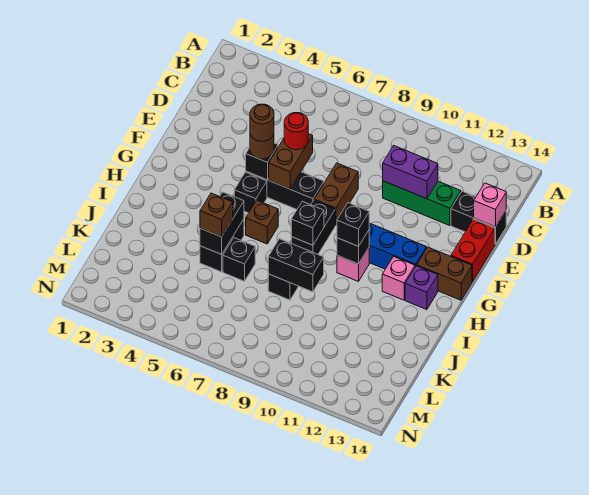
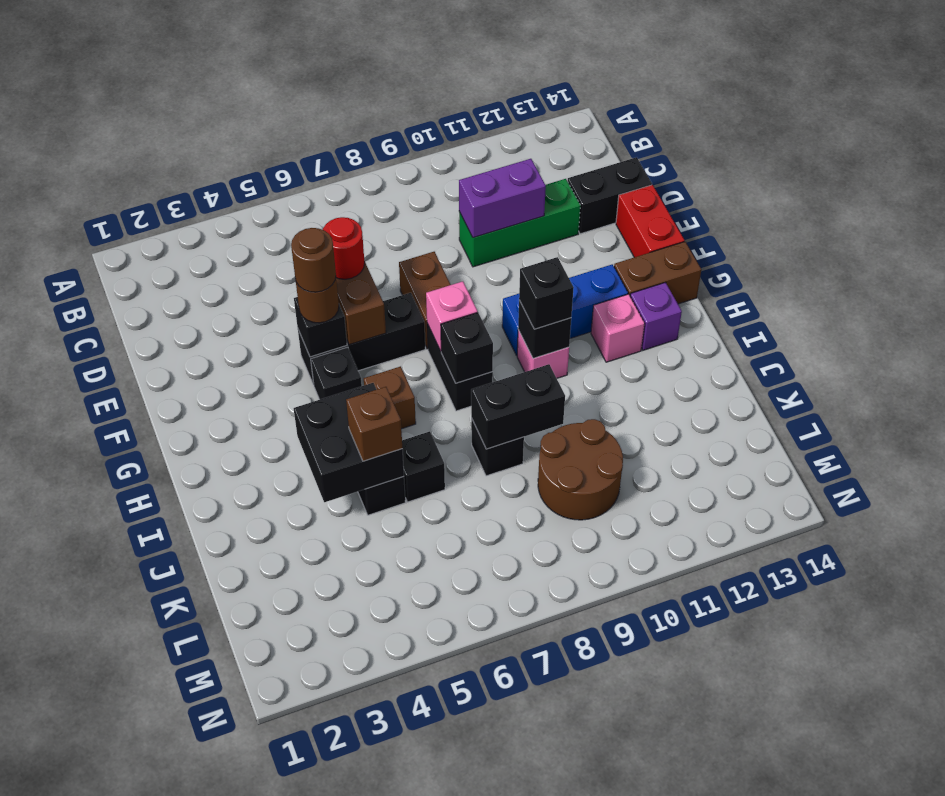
pink brick D14 level 2 -> pink brick G8 level 2
black brick I5:J5 level 2 -> black brick I4:J5 level 2
none -> brown round brick K9:L10 level 1

